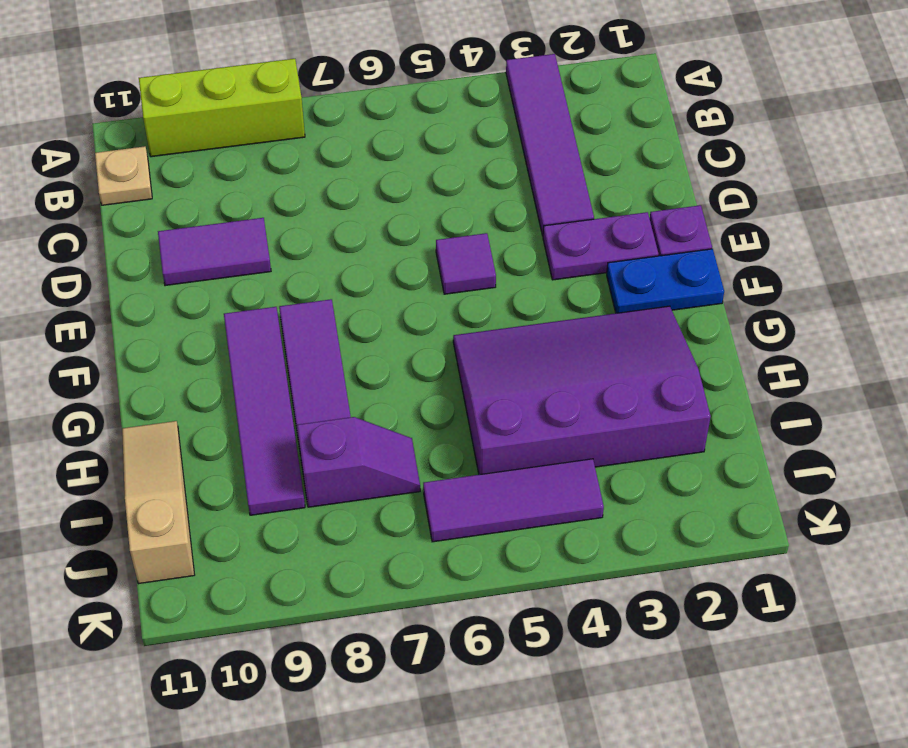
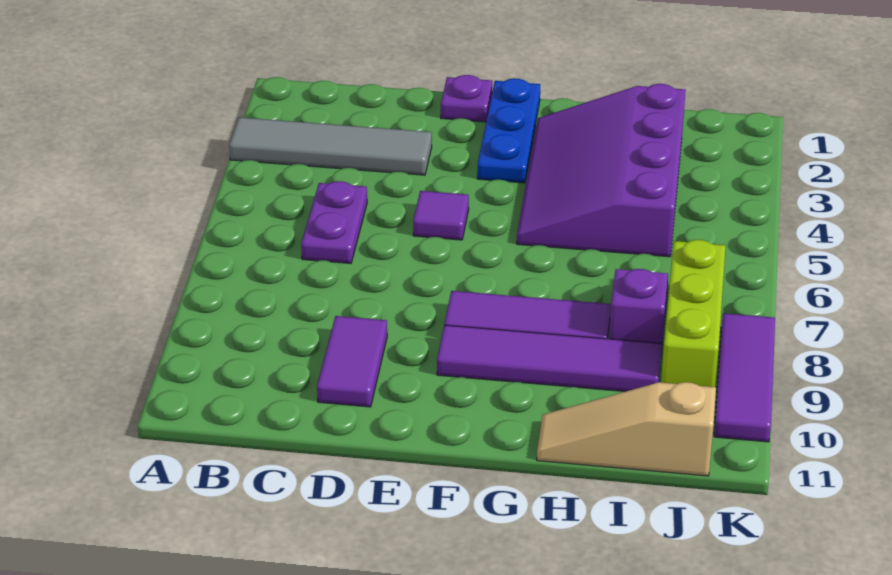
purple tile A3:D3 level 1 -> grey tile A3:D3 level 1
lime brick A8:A10 level 1 -> lime brick J7:J9 level 1
tan plate B11 level 1 -> none
purple plate E2:E3 level 1 -> purple plate C5:C6 level 1
blue plate F1:F2 level 1 -> blue plate F1:F3 level 1
purple tile J4:J6 level 1 -> purple tile K8:K10 level 1

